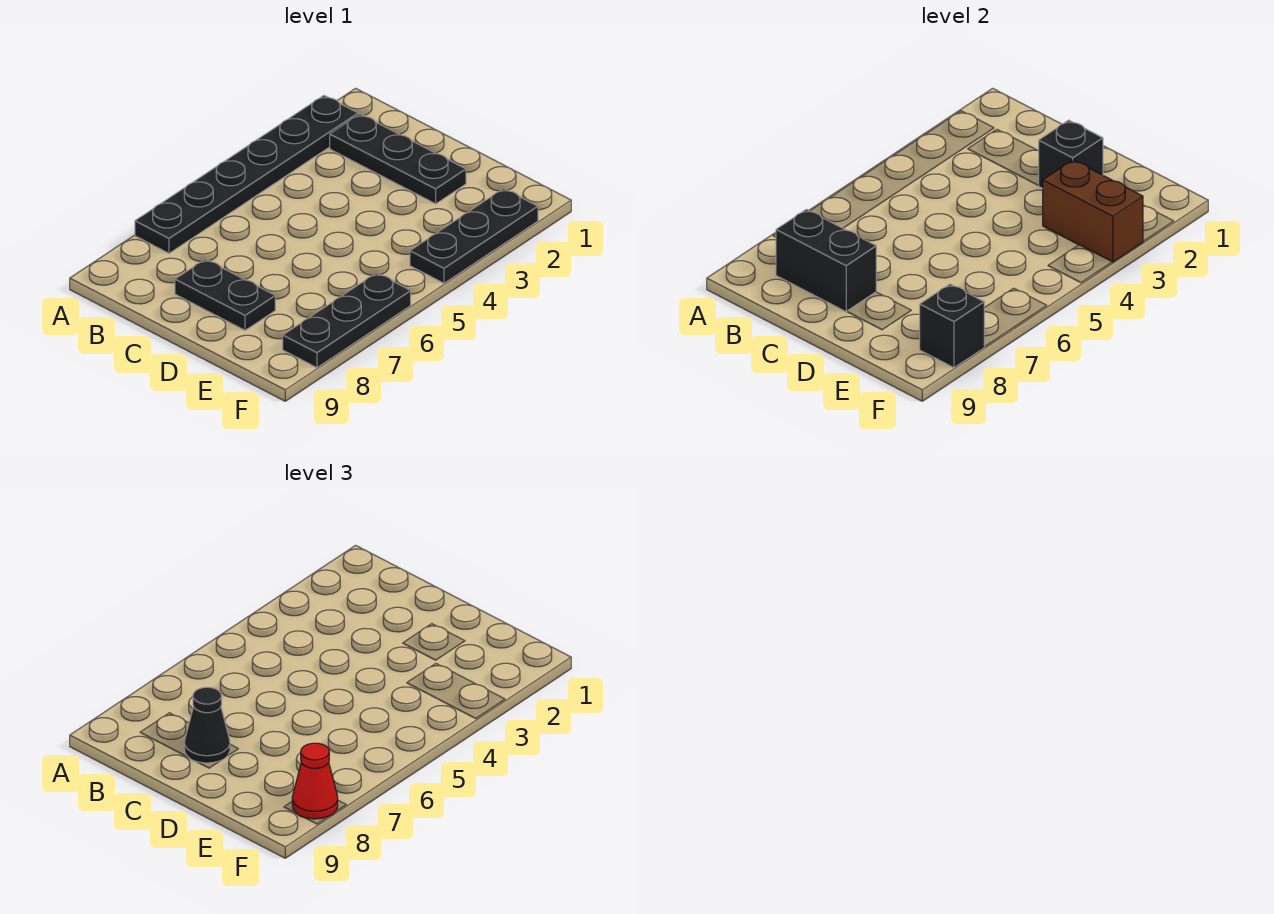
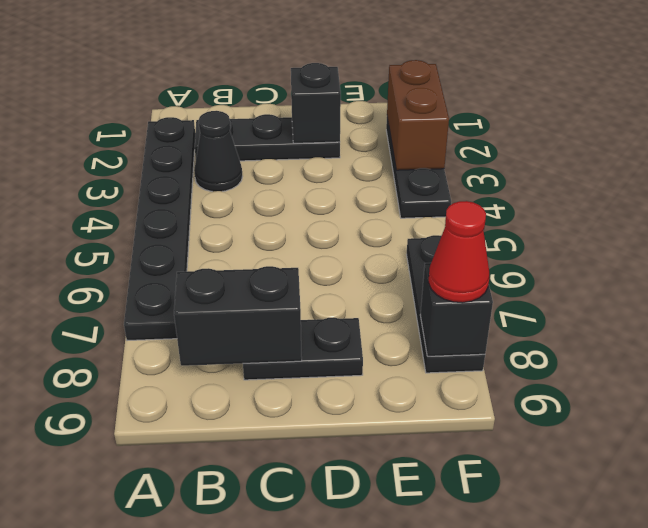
black cone C8 level 3 -> black cone B3 level 1
brown brick E3:F3 level 2 -> brown brick F2:F3 level 2

